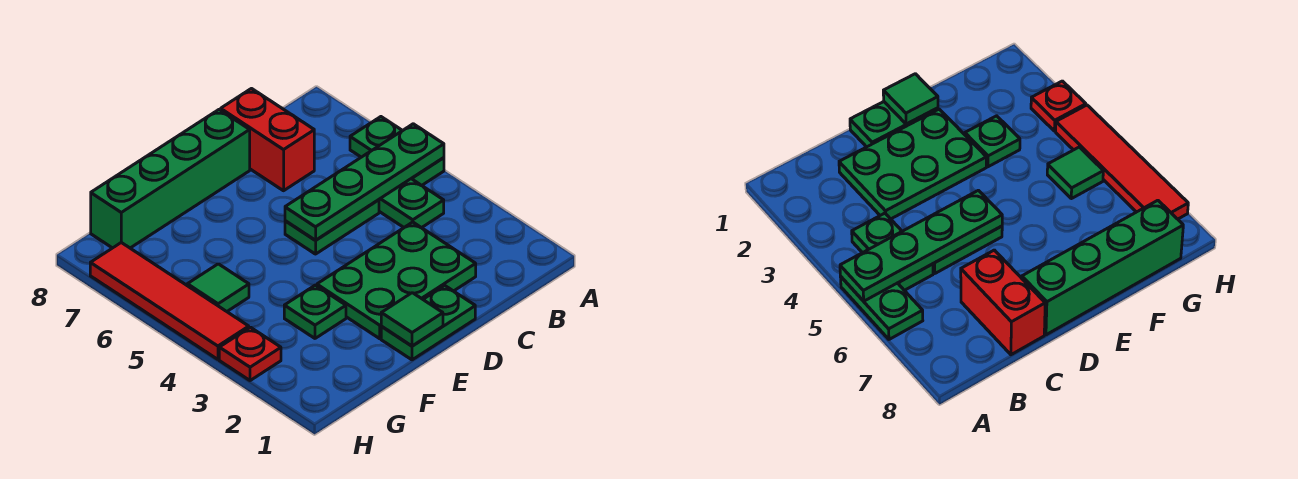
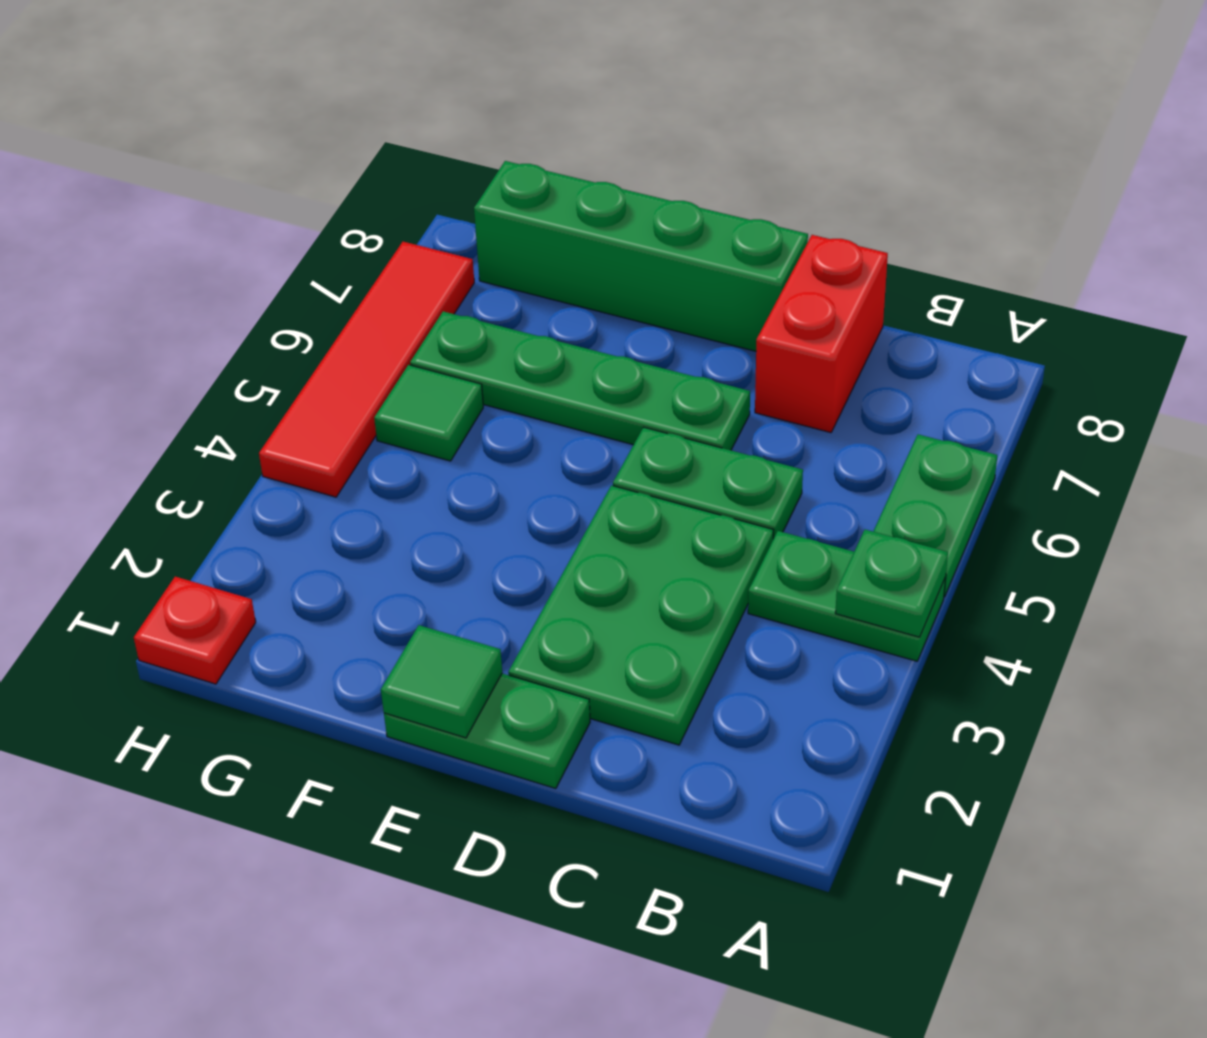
green plate A5:D5 level 2 -> green plate D6:G6 level 1
green plate B4:B5 level 1 -> green plate A4:B4 level 1
green plate C2:E3 level 1 -> green plate C2:D4 level 1
green plate F3 level 1 -> green plate A4 level 2
red plate H3 level 1 -> red plate H1 level 1

